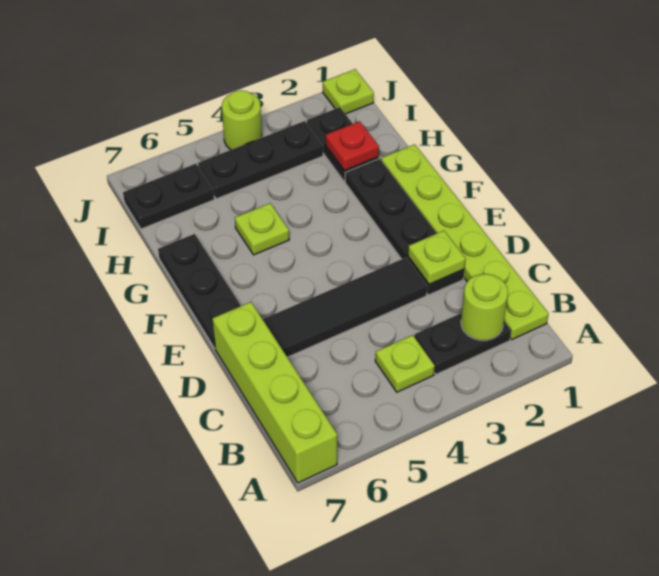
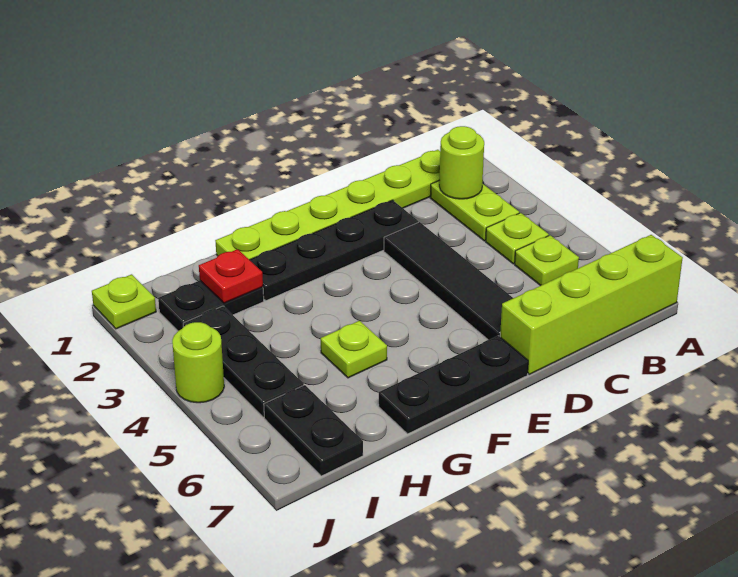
black plate B2:B3 level 1 -> lime plate B2:B3 level 1
lime plate D2 level 2 -> lime plate B5 level 1

